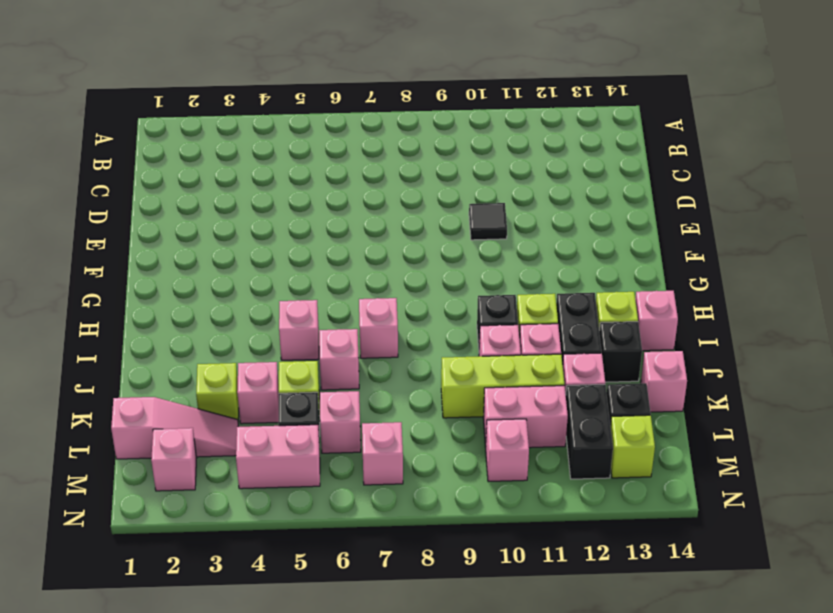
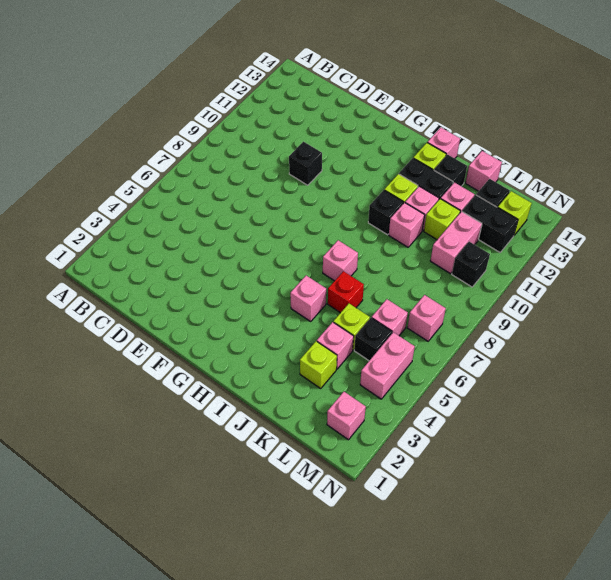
black tile E10 level 1 -> black brick E10 level 1
pink brick J6 level 1 -> red brick J6 level 1
lime brick K9:K11 level 1 -> lime brick K11 level 1
pink slope L1:L3 level 1 top 1 -> none
pink brick M10 level 1 -> black brick M10 level 1

